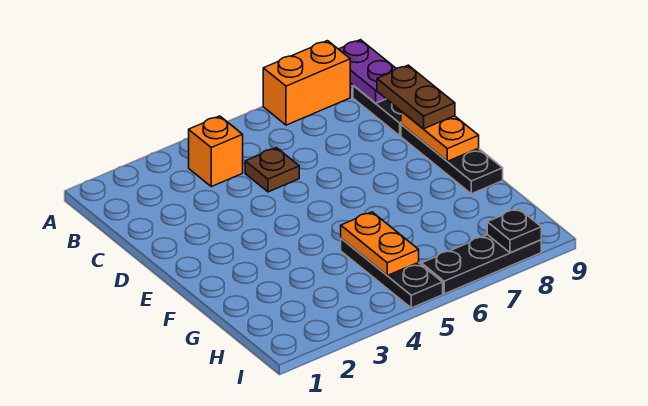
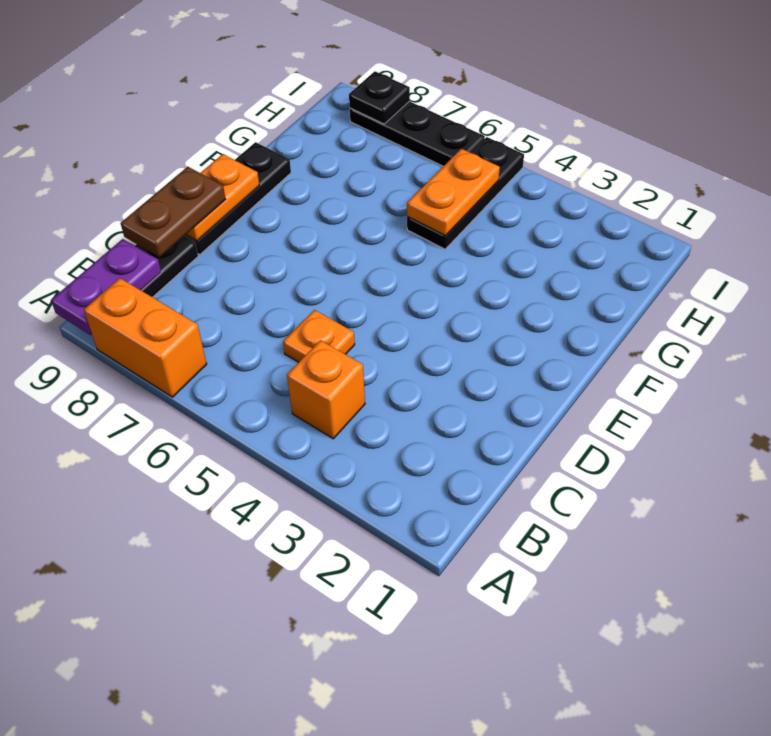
brown plate C5 level 1 -> orange plate C5 level 1

